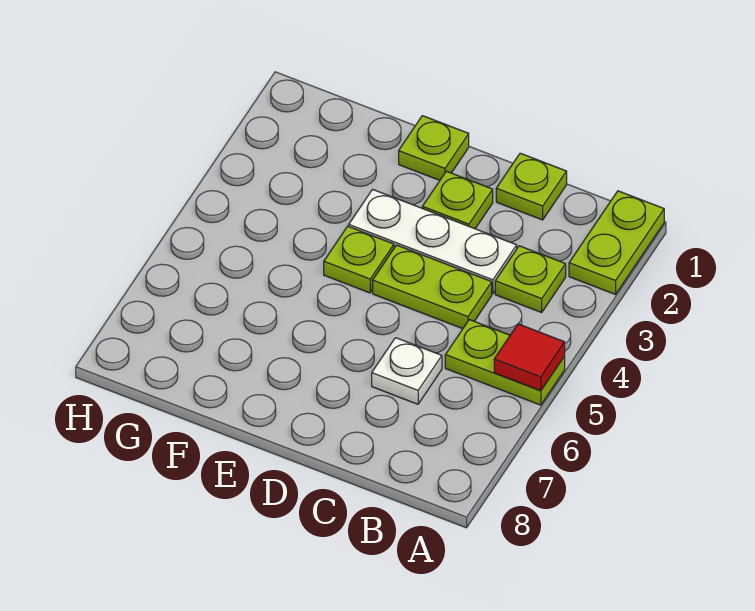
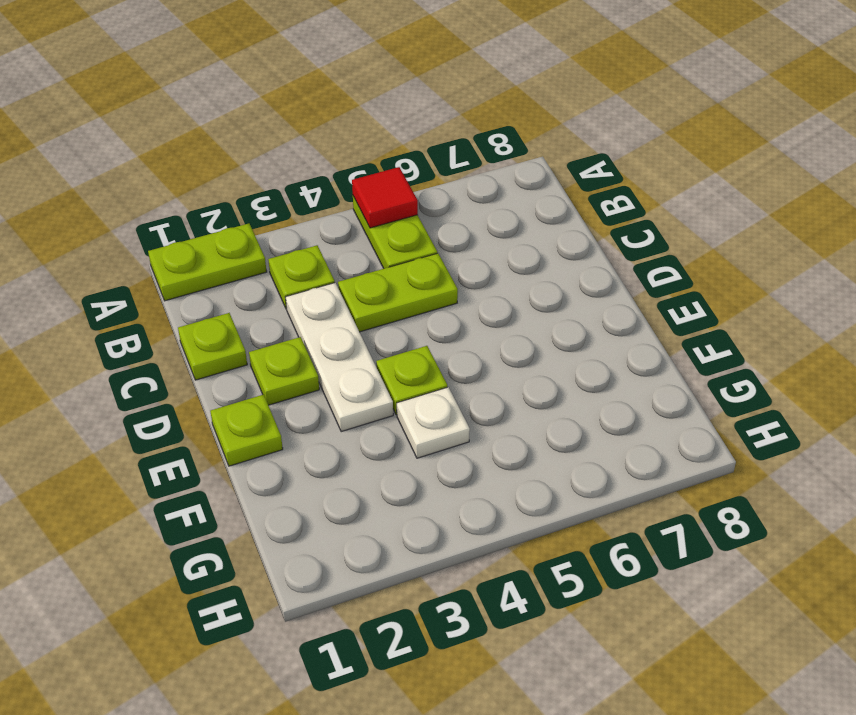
lime plate C4:D4 level 1 -> lime plate C4:C5 level 1
white plate C6 level 1 -> white plate F4 level 1

